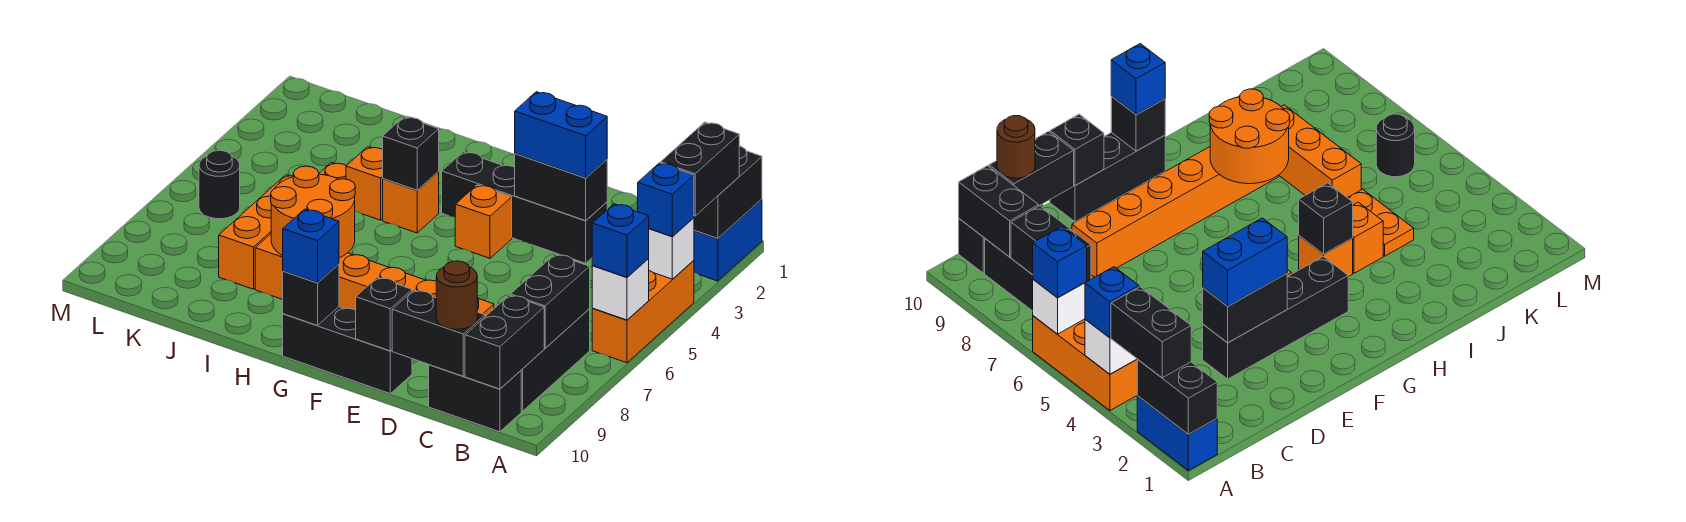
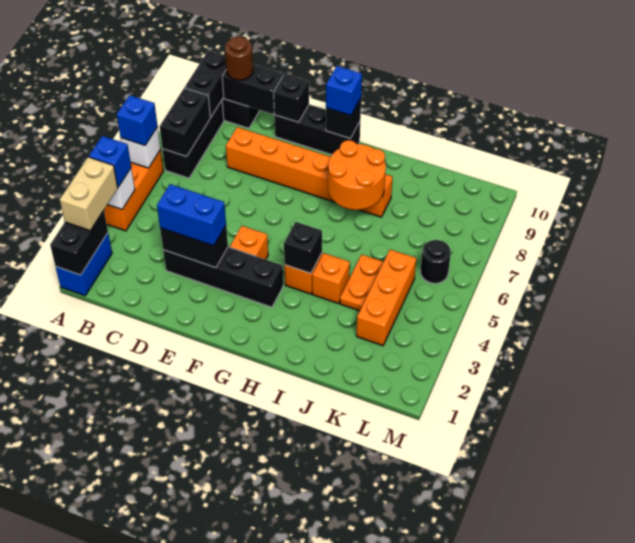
black brick A2:A3 level 3 -> tan brick A2:A3 level 3
orange brick J6:J8 level 1 -> orange brick K3:K5 level 1

